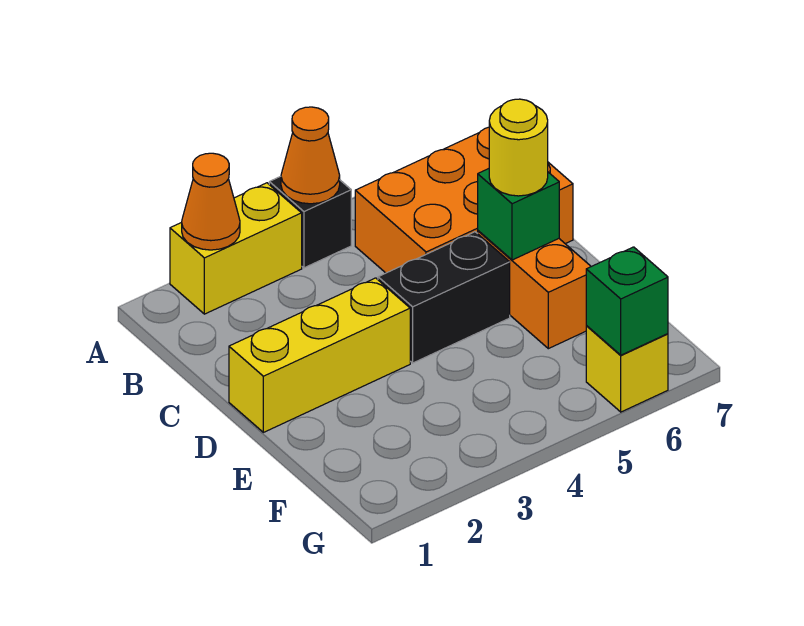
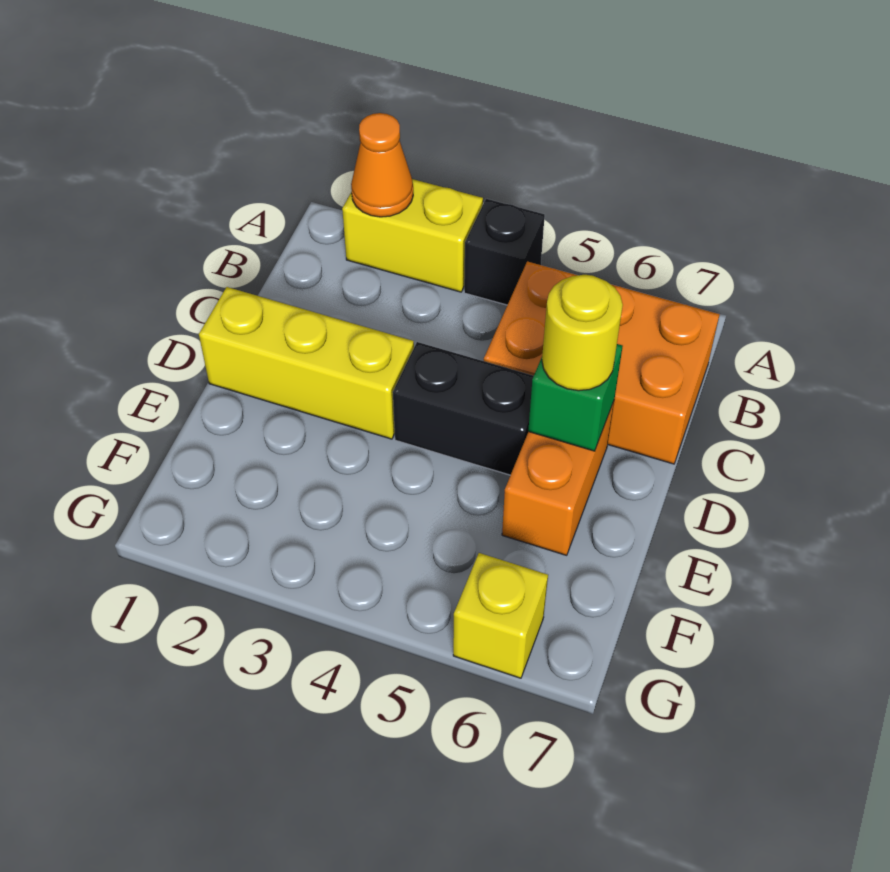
orange cone A4 level 2 -> none
green brick G6 level 2 -> none

